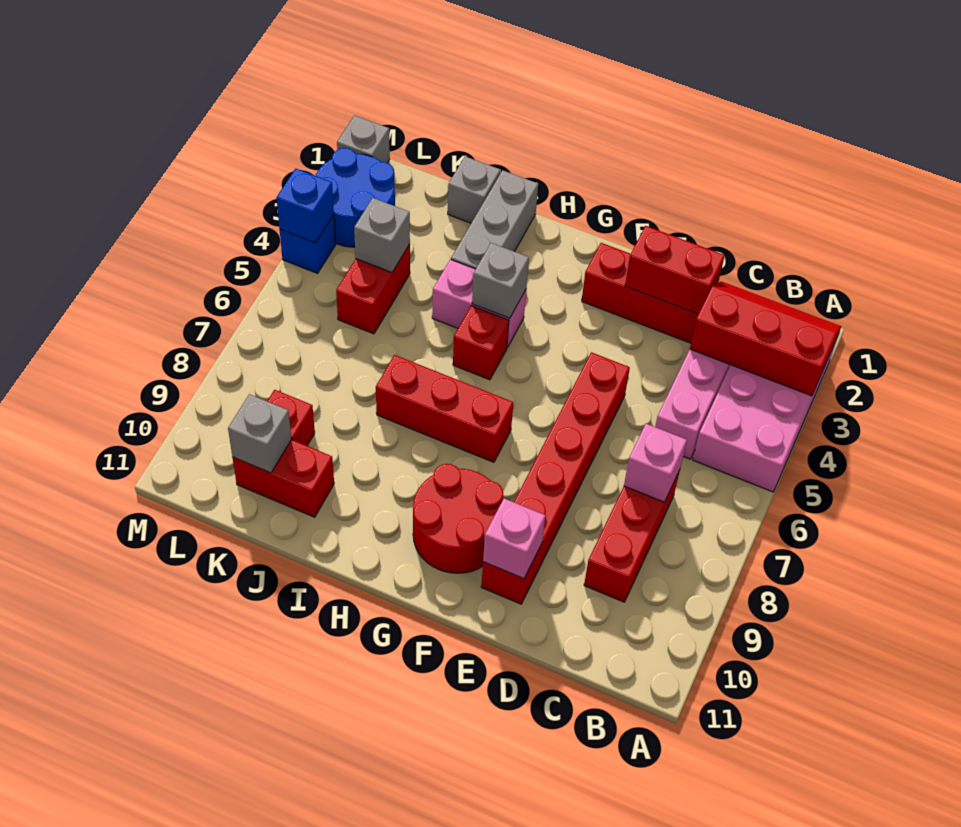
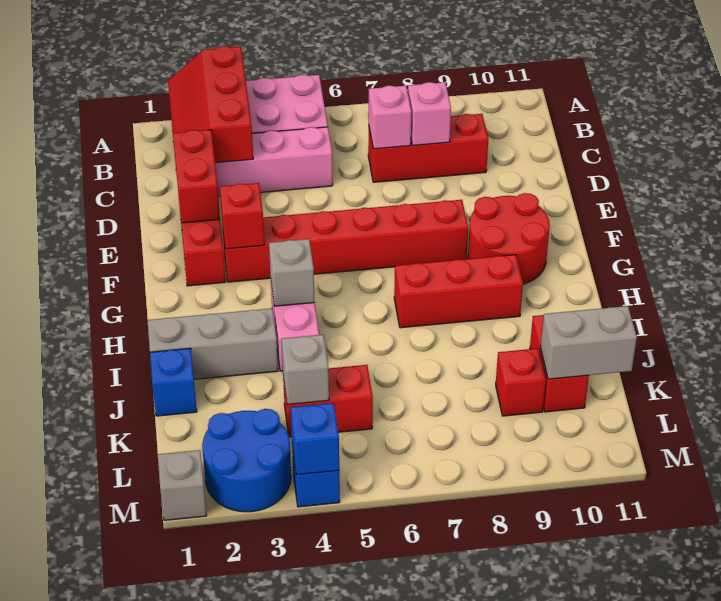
red brick E5:E10 level 1 -> red brick F3:F8 level 1
pink brick E10 level 2 -> pink brick C8 level 2
red brick G7:I7 level 1 -> red brick H7:H9 level 1
red brick H5 level 1 -> red brick F3 level 2
grey brick J1 level 1 -> blue brick J1 level 1
grey brick K10 level 2 -> grey brick K10:K11 level 2

